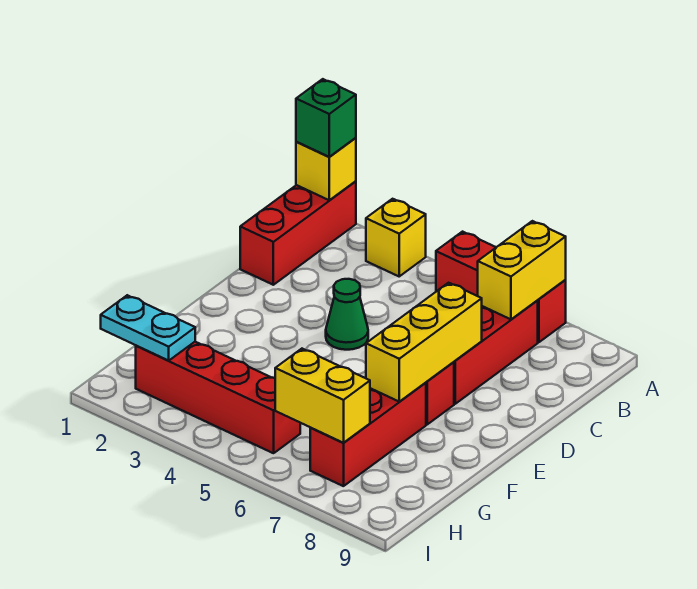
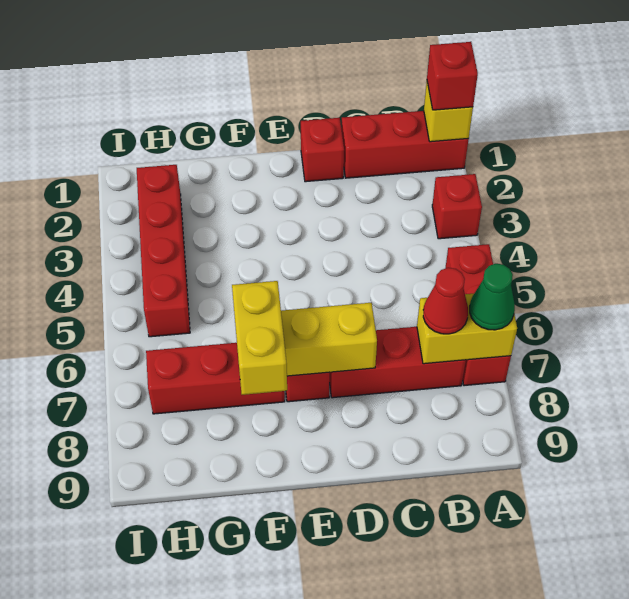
green brick A1 level 3 -> red brick A1 level 3
yellow brick A3 level 1 -> red brick A3 level 1
none -> red cone B7 level 3
none -> red brick D1 level 1
green cone D4 level 1 -> green cone A7 level 3
cyan plate H1:H2 level 2 -> none
yellow brick H6:H7 level 2 -> yellow brick F7:F8 level 3

